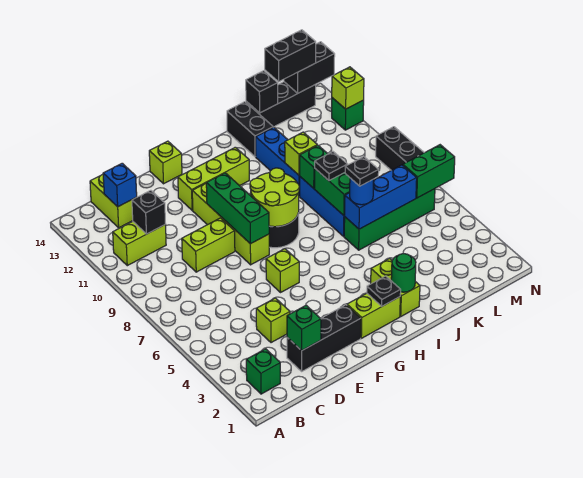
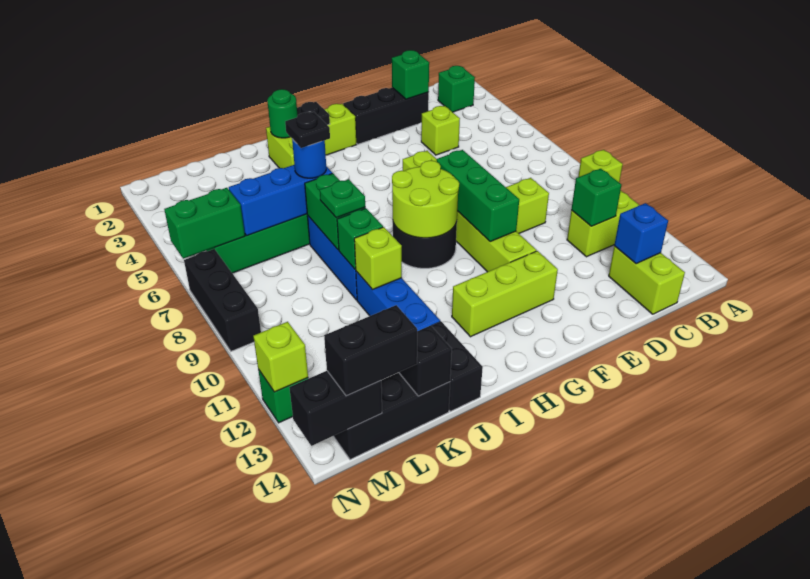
black brick C11 level 2 -> green brick C11 level 2
lime brick F14 level 1 -> lime brick A9 level 1
black plate J8 level 3 -> green plate J8 level 3

